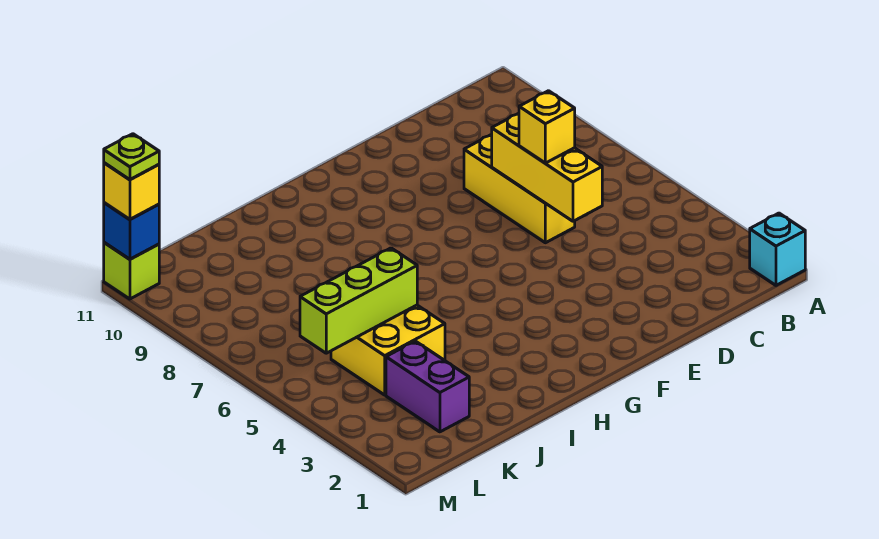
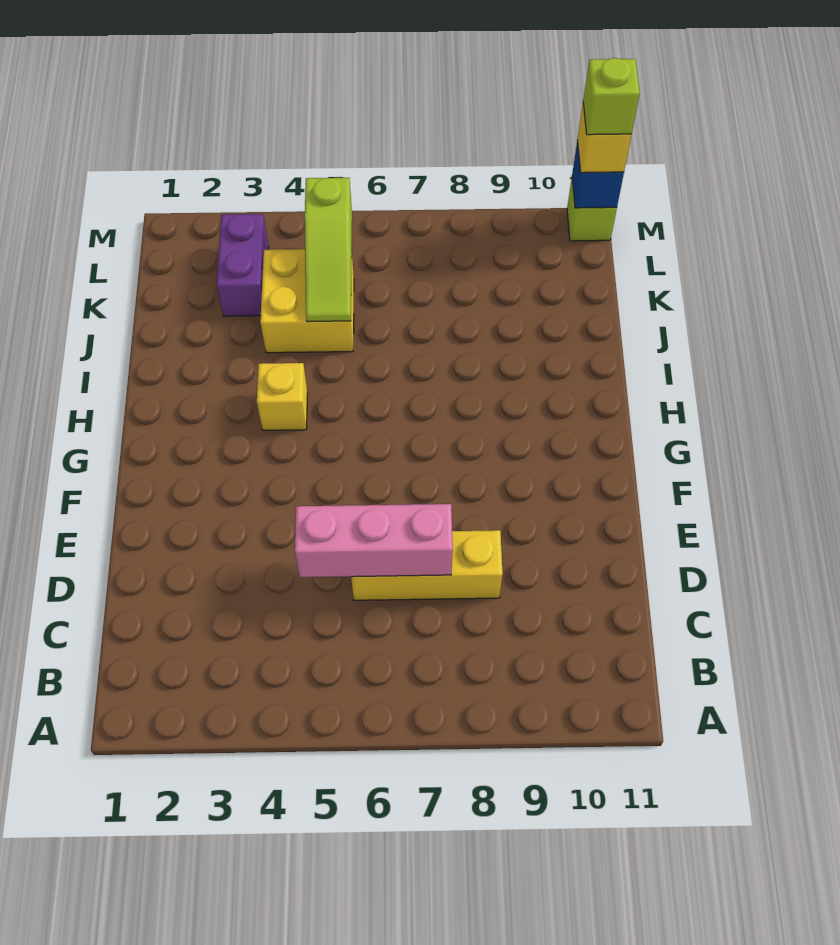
cyan brick A1 level 1 -> none
yellow brick D5:D7 level 2 -> pink brick D5:D7 level 2
yellow brick D6 level 3 -> yellow brick H4 level 1
lime brick J5:L5 level 2 -> lime slope J5:L5 level 2 top L
purple brick K2:K3 level 1 -> purple brick K3:L3 level 1
lime plate M11 level 4 -> lime brick M11 level 4

